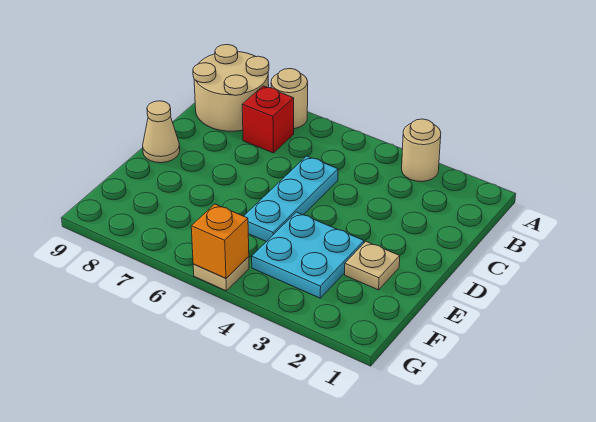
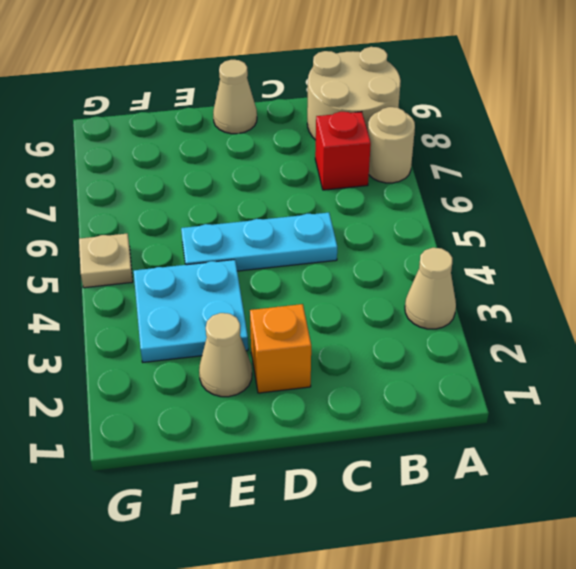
tan round brick A3 level 1 -> tan cone A3 level 1
tan plate E2 level 1 -> tan cone E2 level 1
orange brick G5 level 2 -> orange brick D2 level 1

